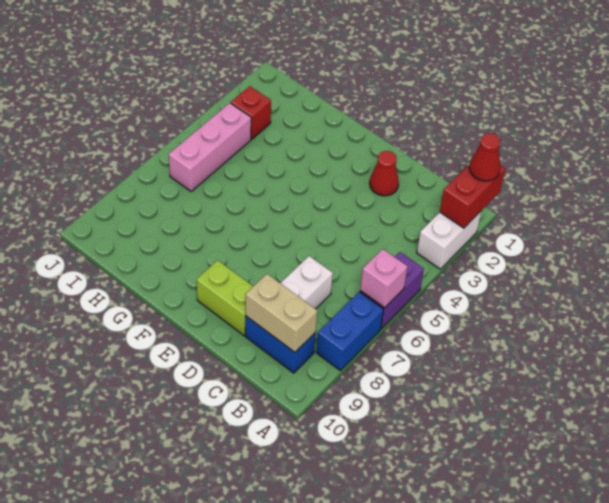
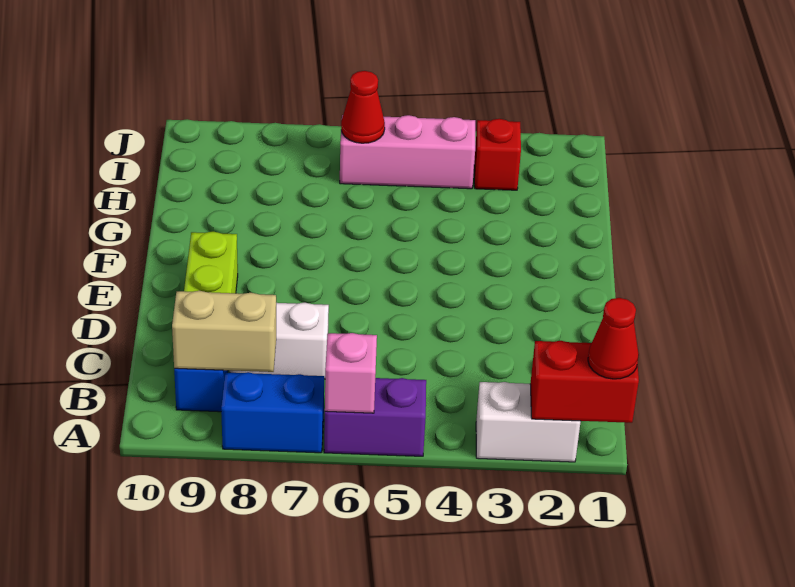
tan brick B9:C9 level 2 -> tan brick B8:B9 level 2
red cone D2 level 1 -> red cone I6 level 2

